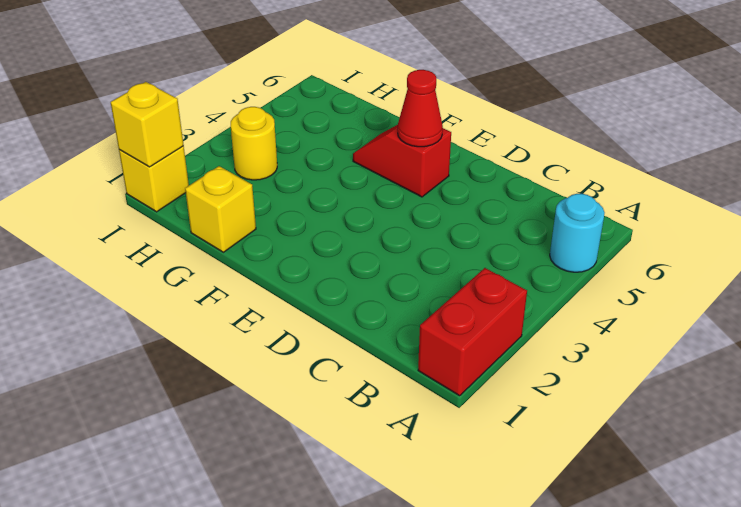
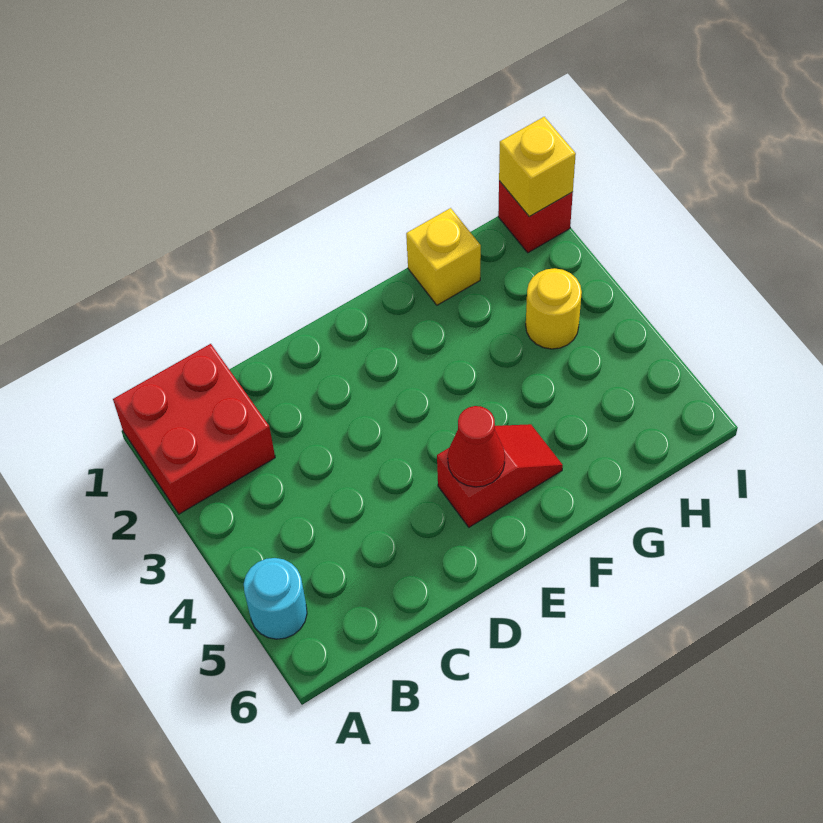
red brick A1:A2 level 1 -> red brick A1:B2 level 1
yellow brick I1 level 1 -> red brick I1 level 1

